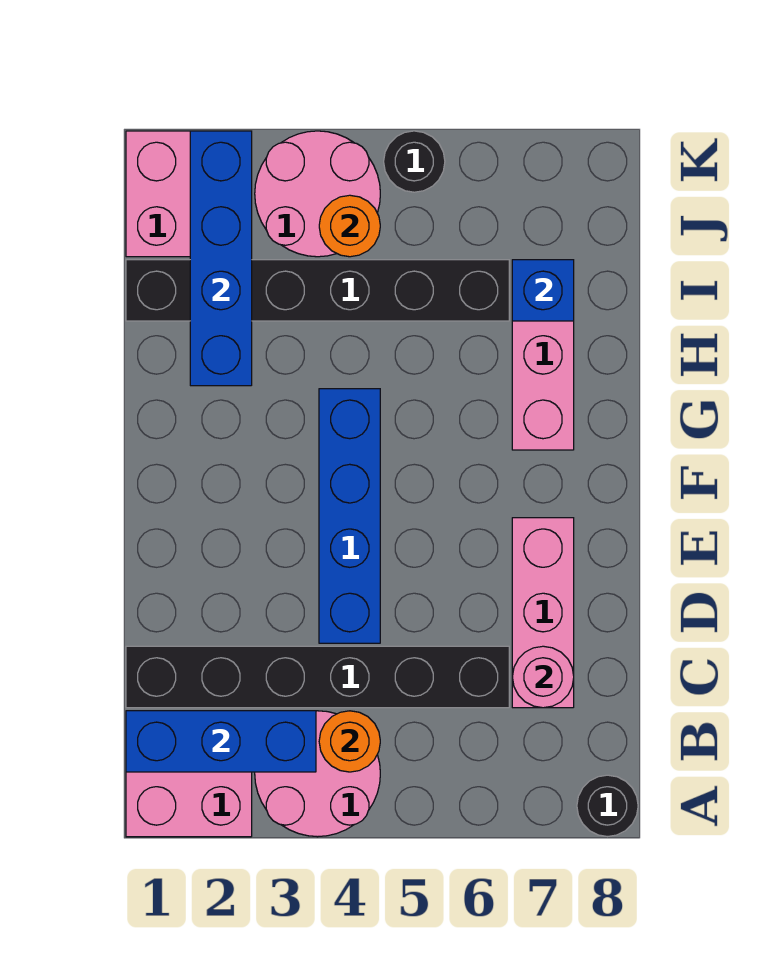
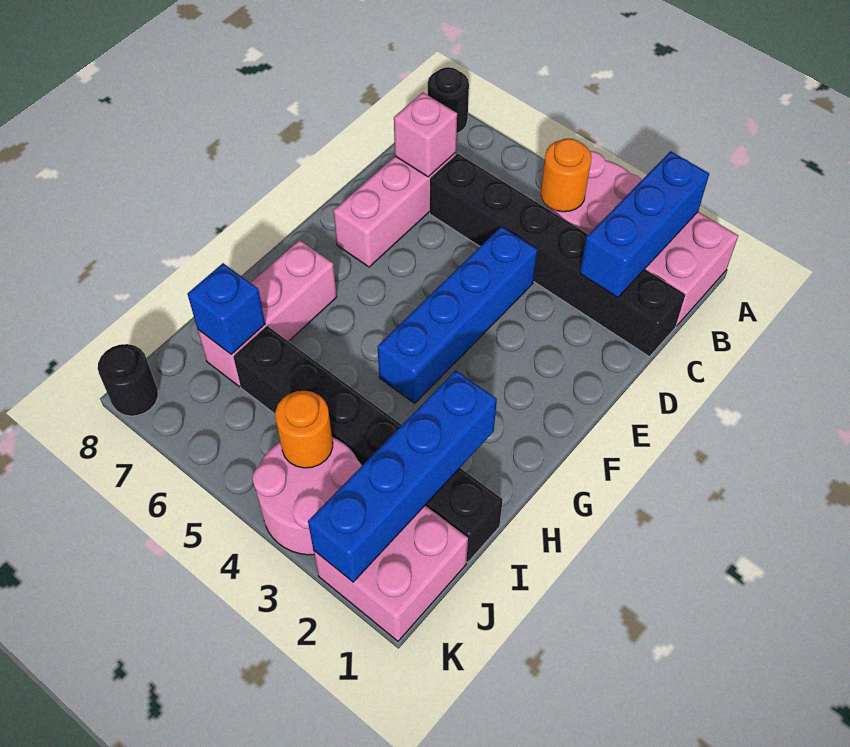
blue brick B1:B3 level 2 -> blue brick A2:C2 level 2
pink round brick C7 level 2 -> pink brick C7 level 2
black round brick K5 level 1 -> black round brick K8 level 1

